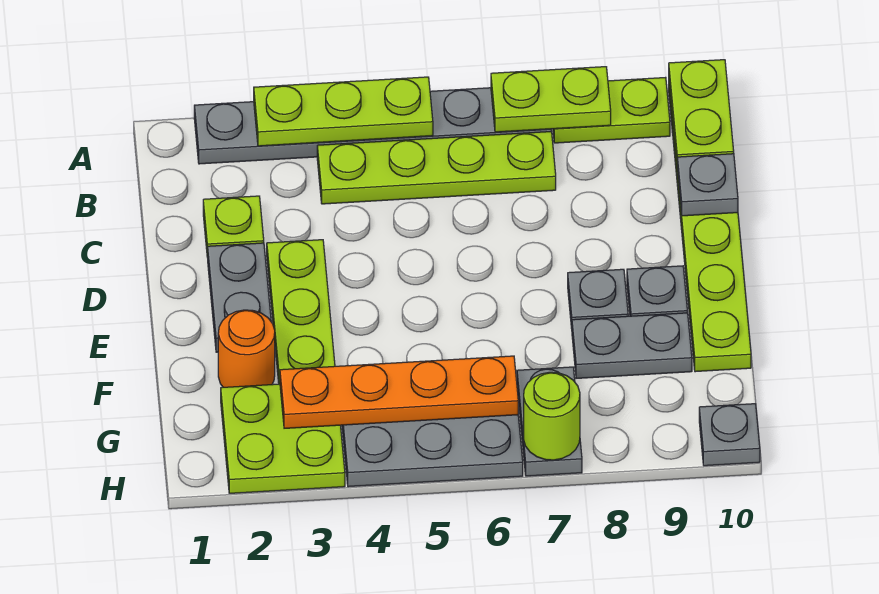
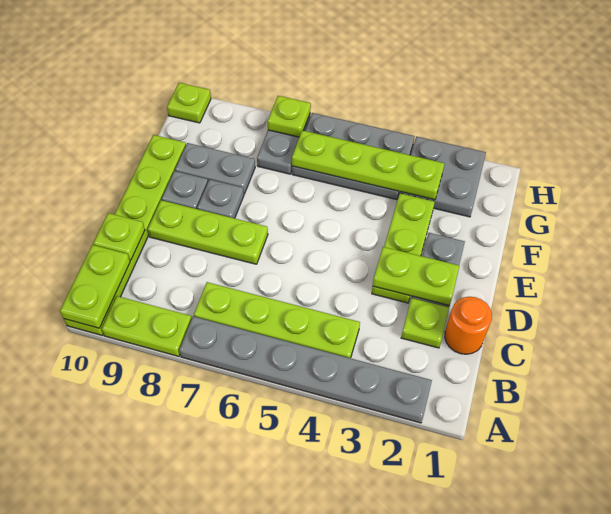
lime plate A3:A5 level 2 -> lime plate D7:D9 level 1
lime plate A7:A8 level 2 -> lime plate D2:D3 level 2
grey plate C10 level 2 -> lime plate C10 level 2
orange round brick F2 level 1 -> orange round brick C1 level 1
lime plate G2:H3 level 1 -> grey plate G2:H3 level 1
orange plate G3:G6 level 2 -> lime plate G3:G6 level 2
lime round brick H7 level 2 -> lime plate H7 level 2
grey plate H10 level 1 -> lime plate H10 level 1

